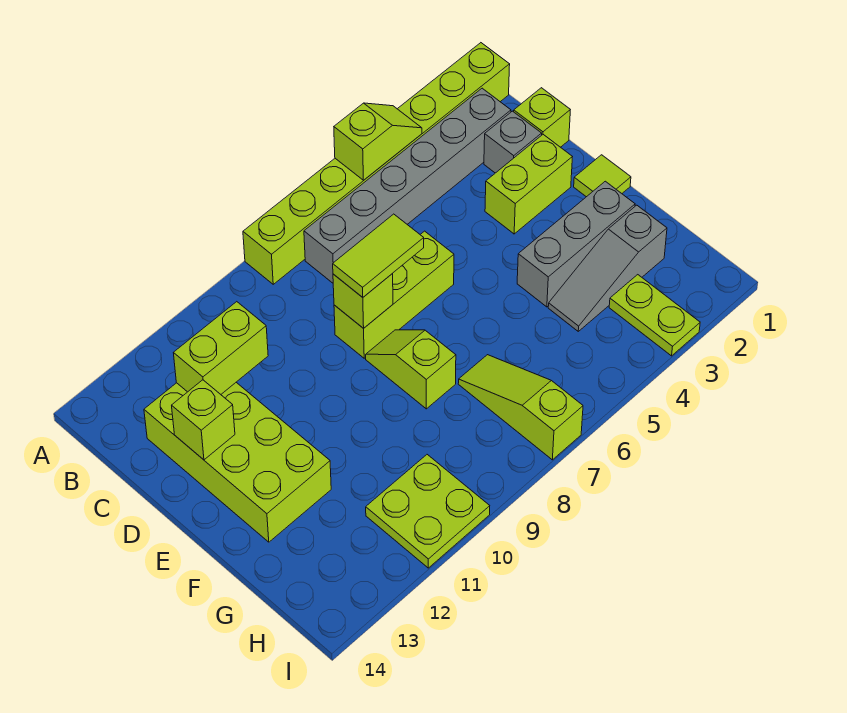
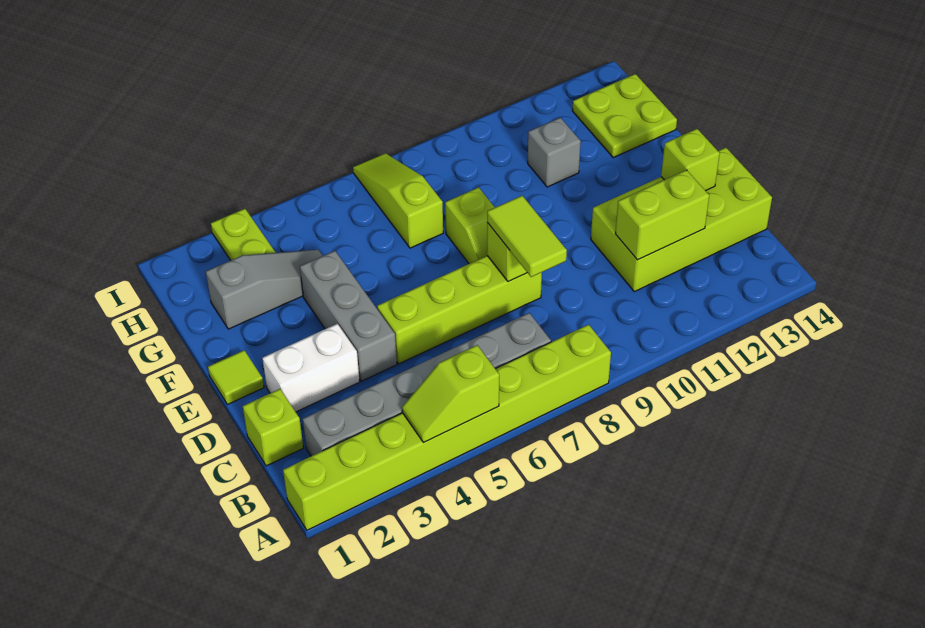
grey brick C2 level 1 -> grey brick G11 level 1
lime brick C12:F13 level 1 -> lime brick C11:D14 level 1
lime brick D2:D3 level 1 -> white brick D2:D3 level 1
lime brick D6:D8 level 1 -> lime brick D5:D8 level 1
lime tile D7:D8 level 3 -> lime tile C8:D8 level 3
grey brick F2:F4 level 1 -> grey brick D4:F4 level 1
lime slope G7:I7 level 1 top I -> lime slope G7:I7 level 1 top G
lime plate H10:I11 level 1 -> lime plate G13:H14 level 1

